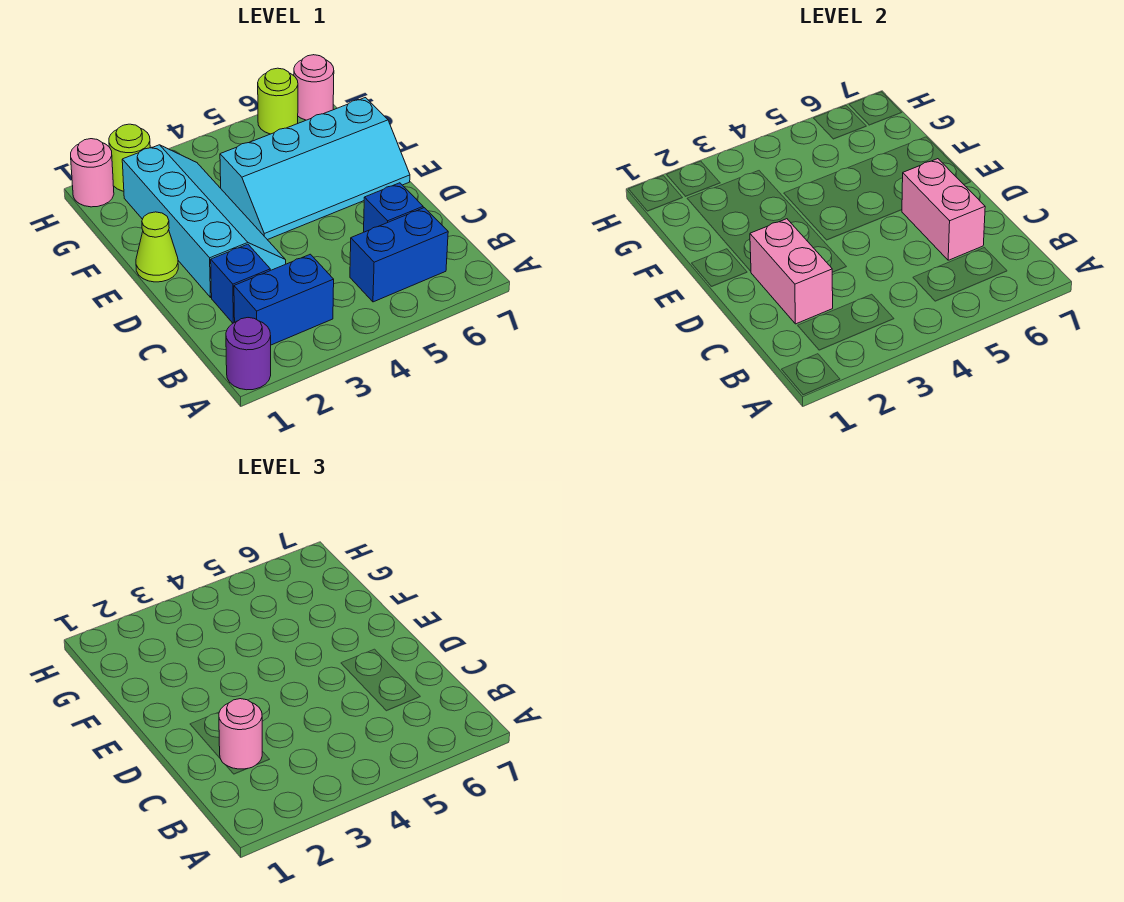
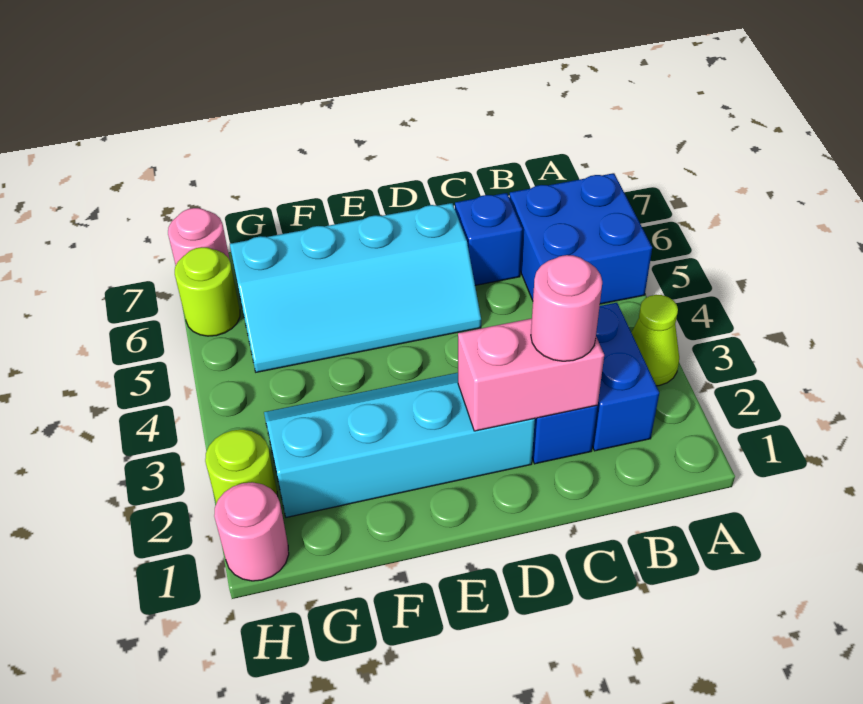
purple round brick A1 level 1 -> none
blue brick B5:B6 level 1 -> blue brick A5:B6 level 1
pink brick C6:D6 level 2 -> none
lime cone E1 level 1 -> lime cone A3 level 1
cyan slope E4:F7 level 1 top F -> cyan slope D5:G6 level 1 top 6

